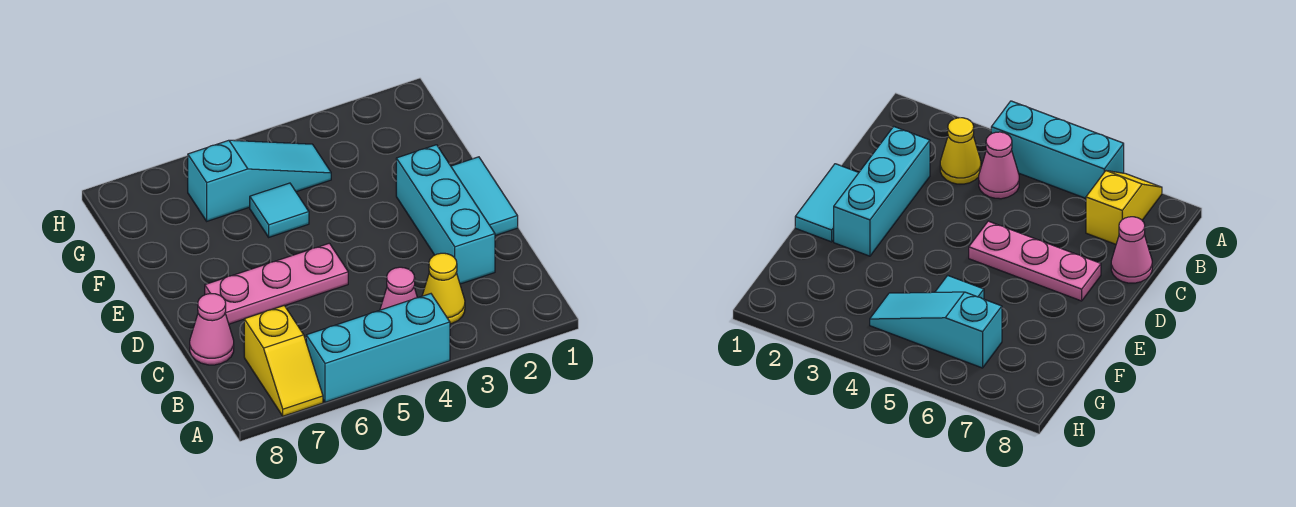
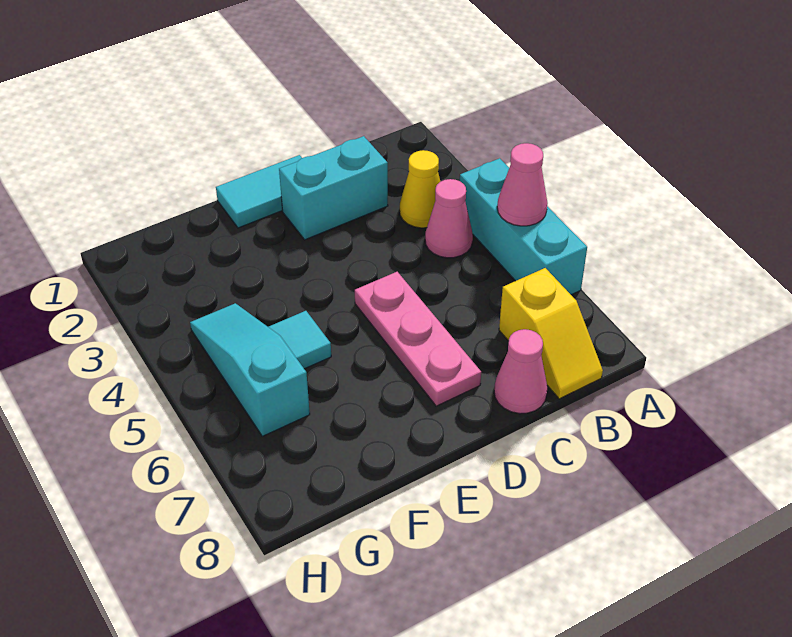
none -> pink cone A5 level 2
yellow slope A7:B7 level 1 top B -> yellow slope B7:B8 level 1 top 7
cyan brick C2:E2 level 1 -> cyan brick C2:D2 level 1

